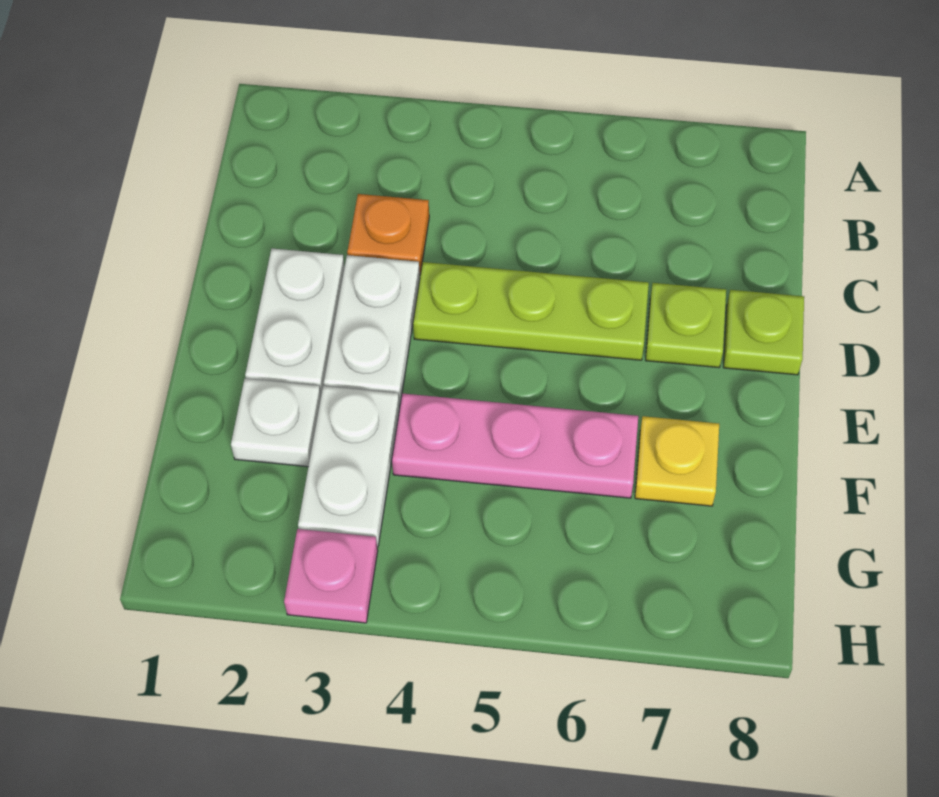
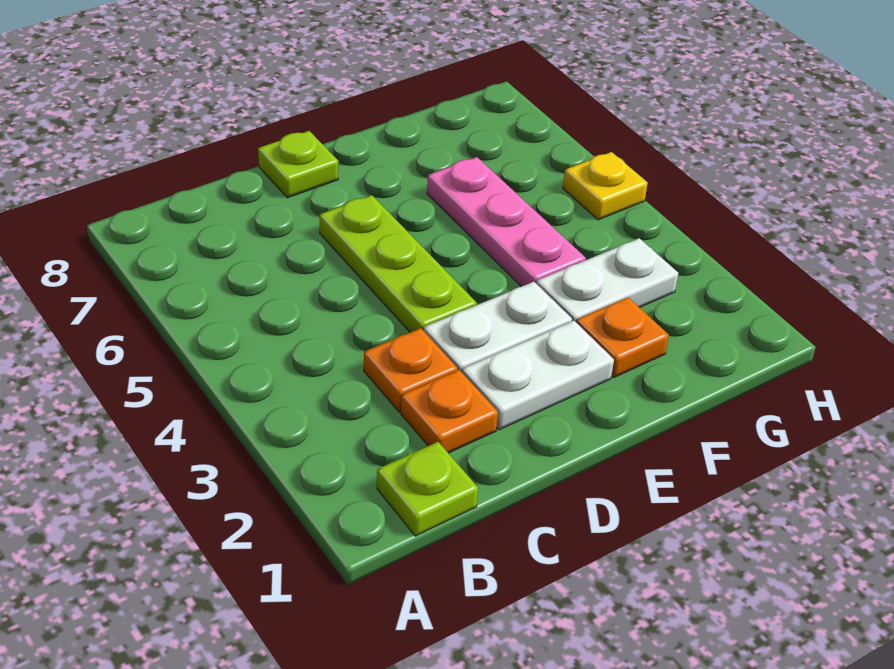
none -> orange plate C2 level 1
lime plate D7 level 1 -> lime plate B1 level 1
white plate F2 level 1 -> orange plate F2 level 1
yellow plate F7 level 1 -> yellow plate H5 level 1
pink plate H3 level 1 -> none

